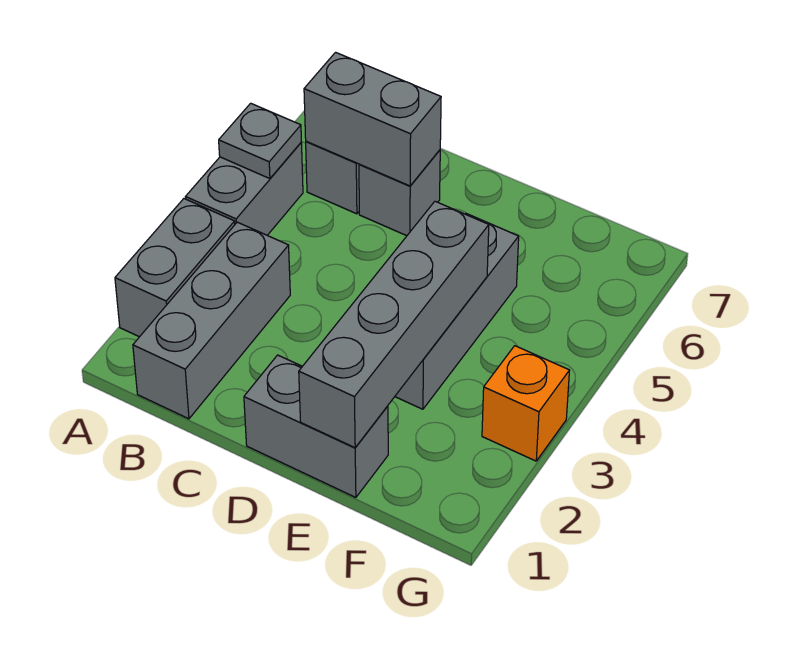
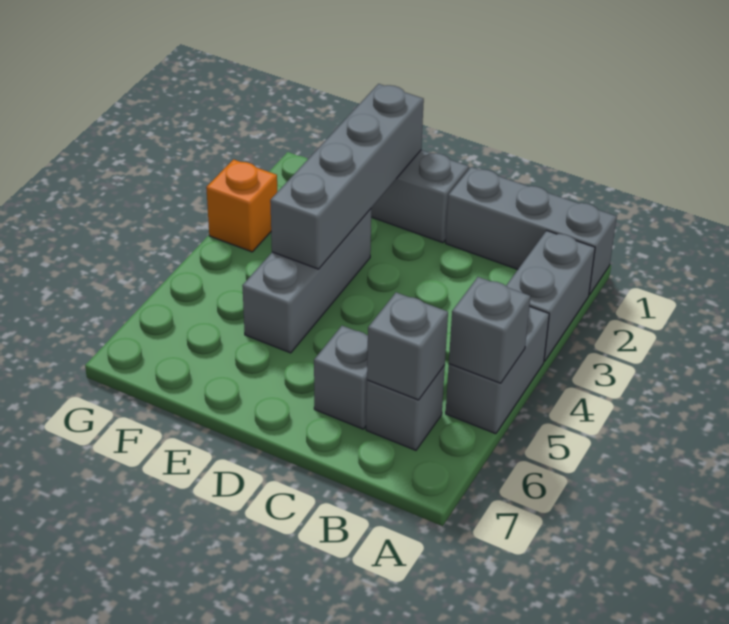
grey plate A5 level 2 -> grey brick A5 level 2
grey brick B1:B3 level 1 -> grey brick A1:C1 level 1
grey brick B6:C6 level 2 -> grey brick B6 level 2

